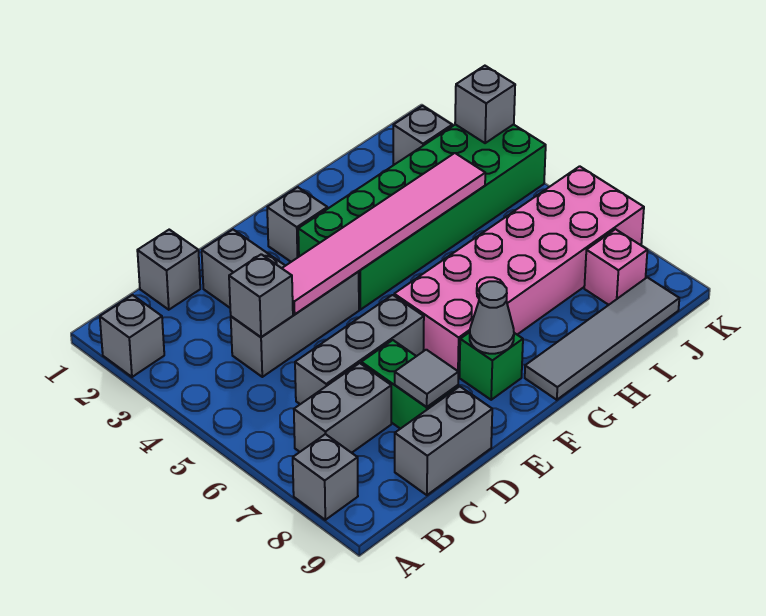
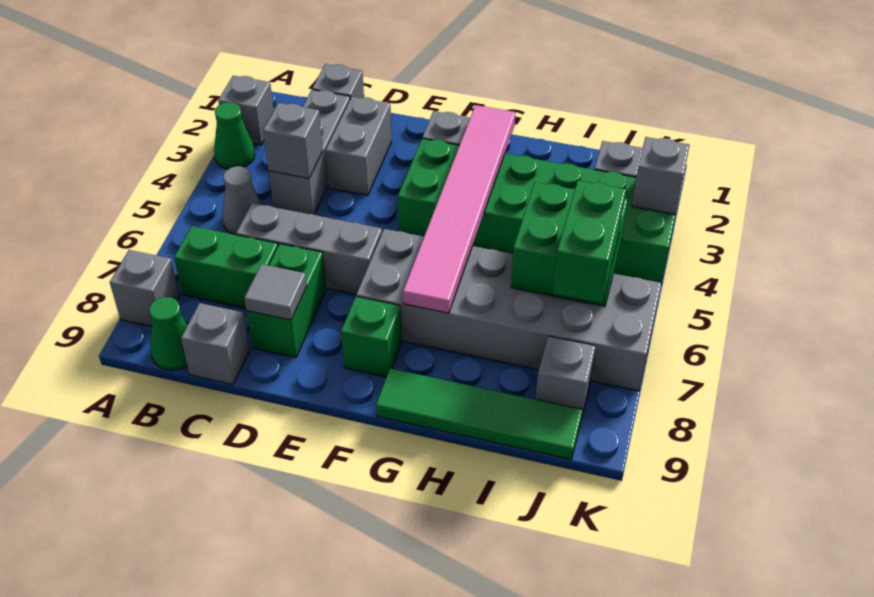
none -> green cone A3 level 1
grey brick B7:C7 level 1 -> green brick B7:C7 level 1
none -> green cone B9 level 1
grey brick C4:E4 level 1 -> grey brick C2:C4 level 1
grey brick C9:D9 level 1 -> grey brick C9 level 1
pink tile D4:I4 level 2 -> pink tile G2:G7 level 2
pink brick F6:K7 level 1 -> grey brick F6:K7 level 1
grey cone F8 level 2 -> grey cone B5 level 1
grey tile G9:J9 level 1 -> green tile G9:J9 level 1
none -> green brick I5:J6 level 2
none -> green brick J6:J7 level 3
pink brick J8 level 1 -> grey brick J8 level 1

